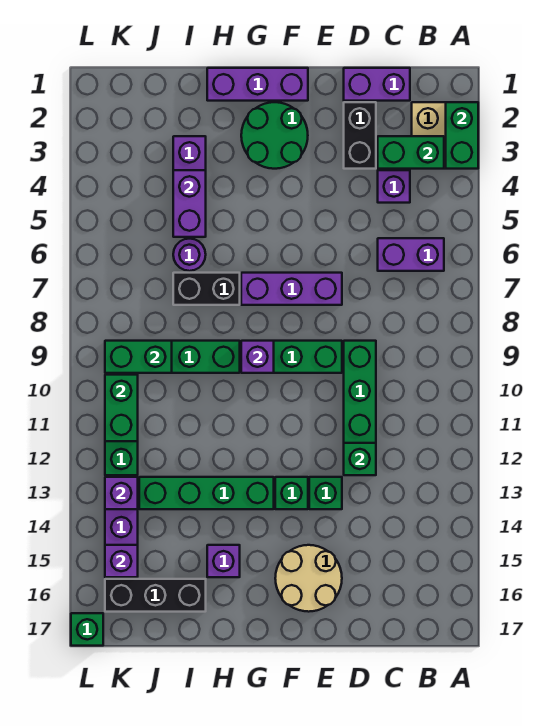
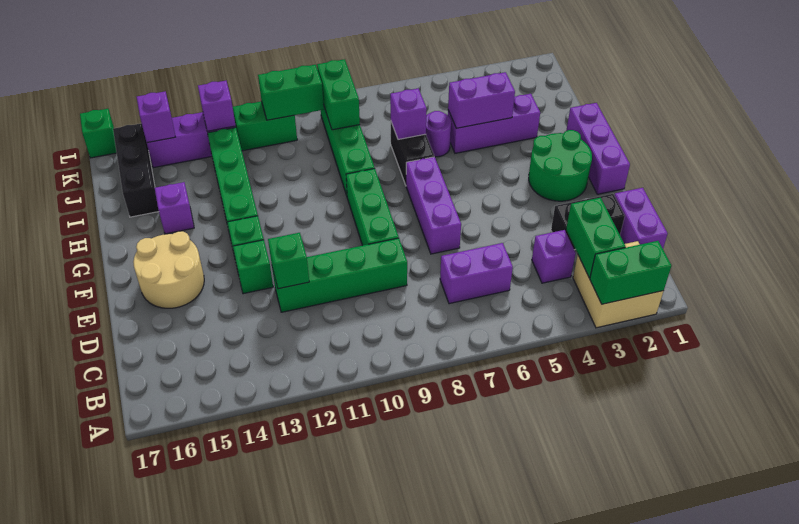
purple brick B6:C6 level 1 -> purple brick C6:C7 level 1
purple brick G9 level 2 -> purple brick I7 level 2

